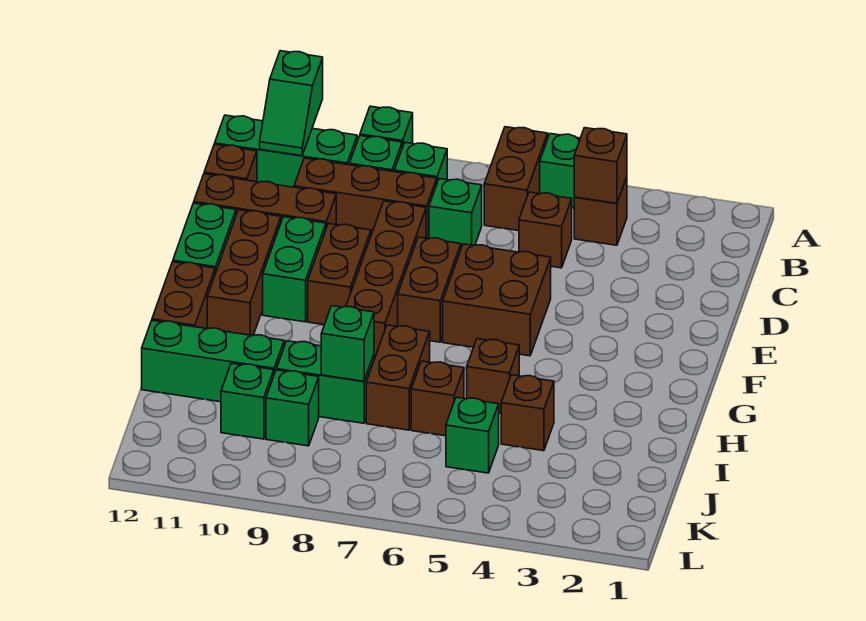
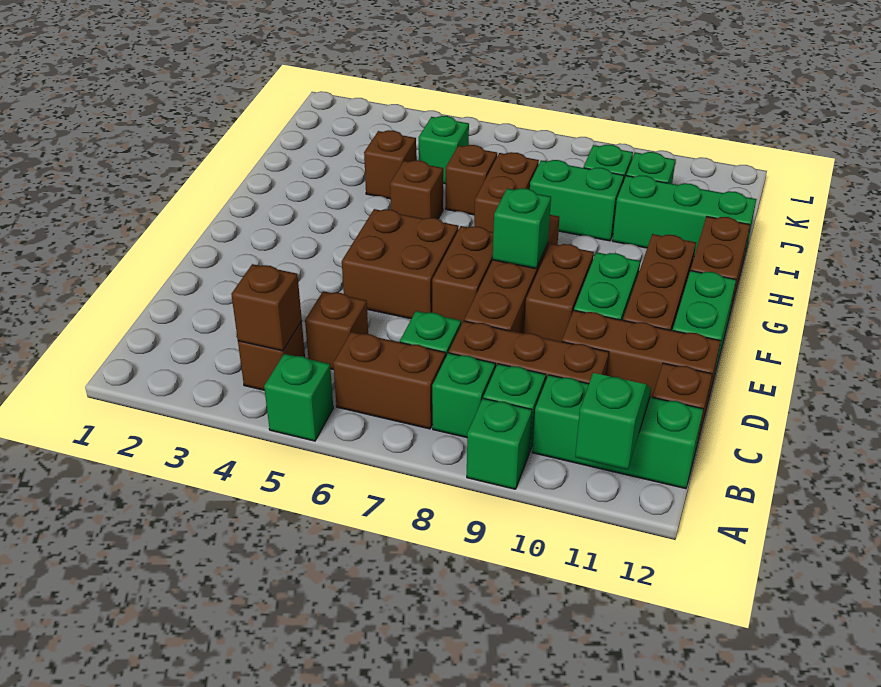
brown brick A6:B6 level 1 -> brown brick B6:B7 level 1
green brick I8 level 2 -> green brick F8 level 2

